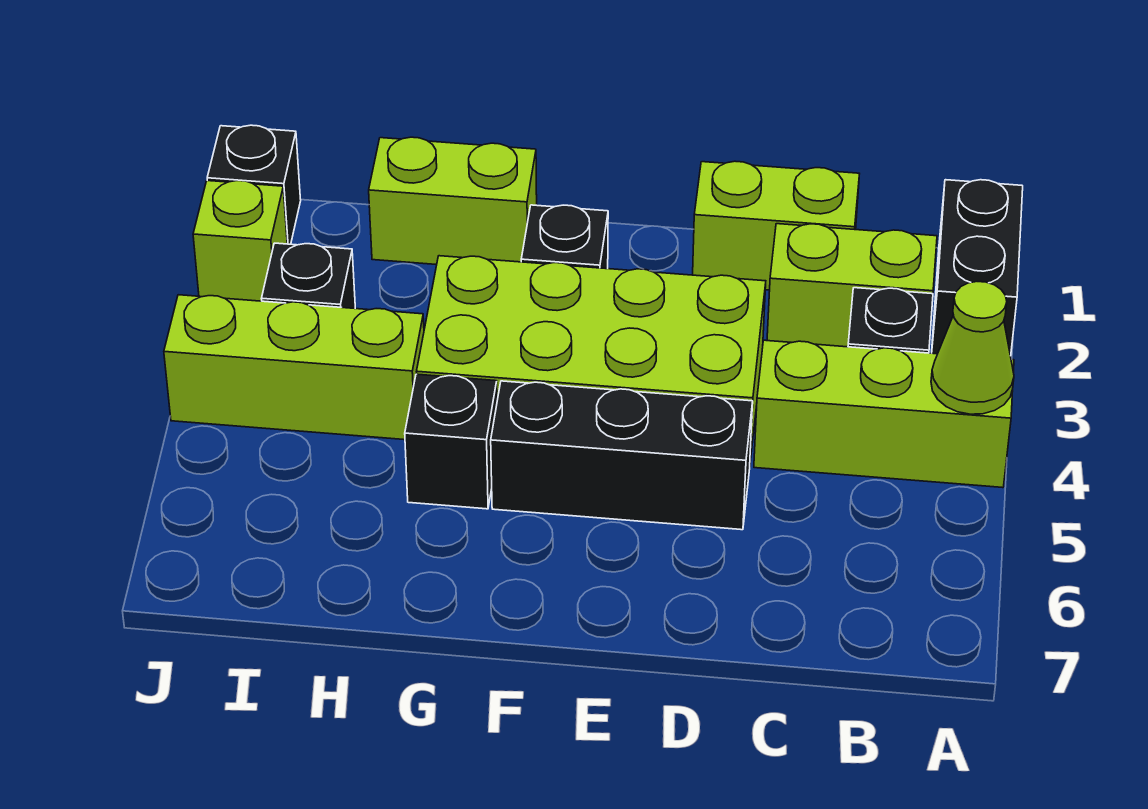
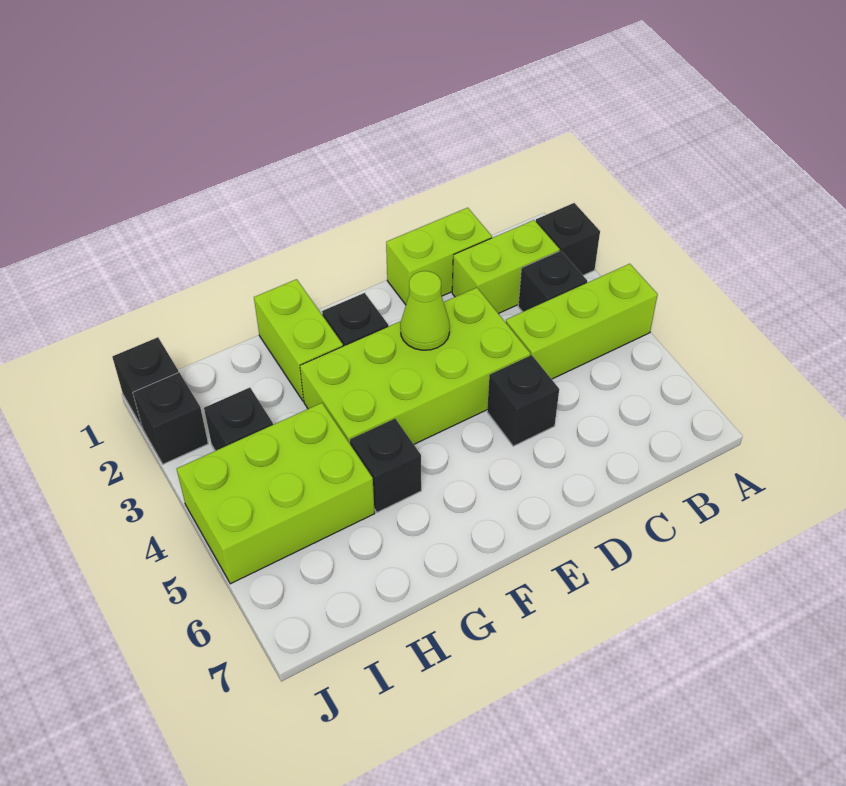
black brick A1:A2 level 1 -> black brick A2 level 1
lime cone A4 level 2 -> lime cone E3 level 2
black brick D5:F5 level 1 -> black brick D5 level 1
lime brick G1:H1 level 1 -> lime brick G1:G2 level 1
lime brick H4:J4 level 1 -> lime brick H4:J5 level 1
lime brick J2 level 1 -> black brick J2 level 1

